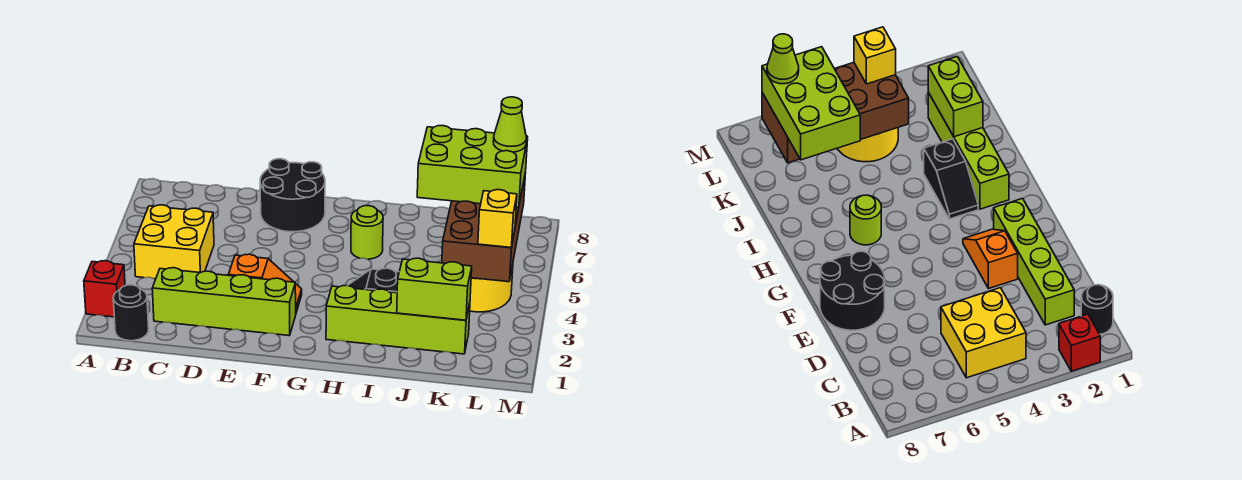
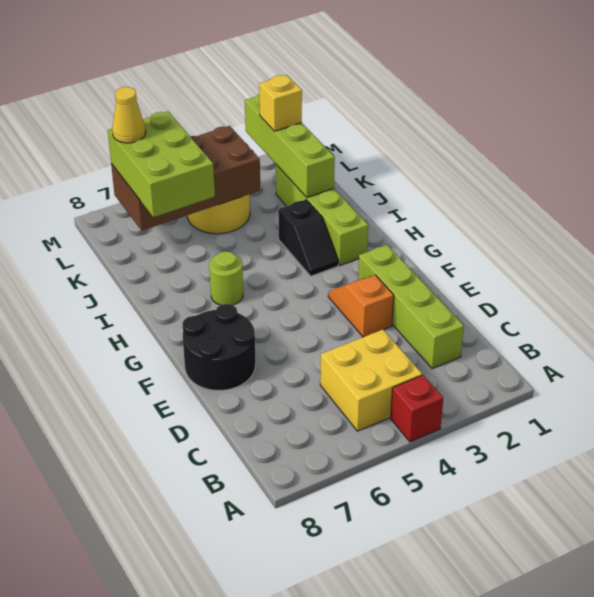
red brick A2 level 1 -> red brick A4 level 1
black round brick B1 level 1 -> none
lime brick J2:K2 level 2 -> lime brick J2:M2 level 2
yellow brick L4 level 3 -> yellow brick L2 level 3
lime cone L7 level 4 -> yellow cone L7 level 4

